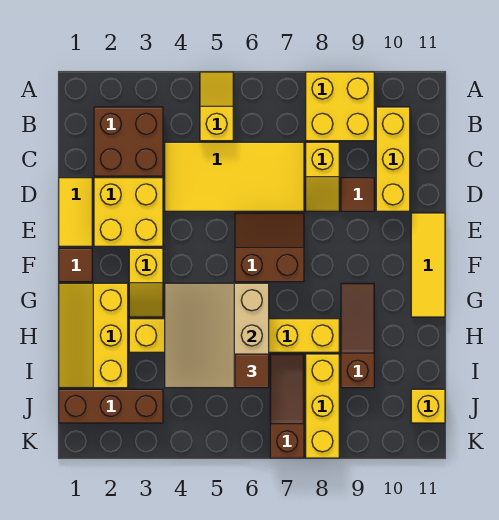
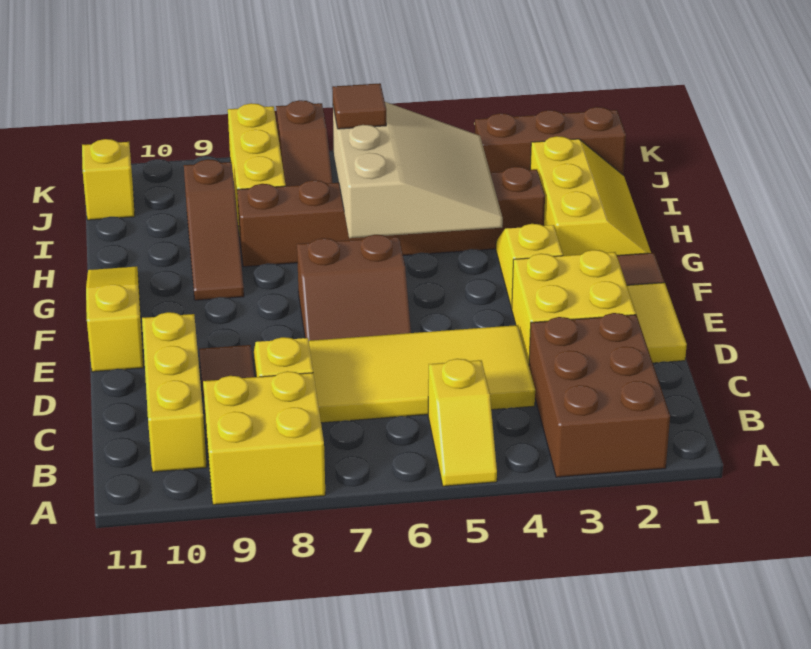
brown brick B2:C3 level 1 -> brown brick A2:C3 level 1
yellow tile E11:G11 level 1 -> yellow slope E11:G11 level 1 top E
yellow brick H3:H8 level 1 -> brown brick H3:H8 level 1

